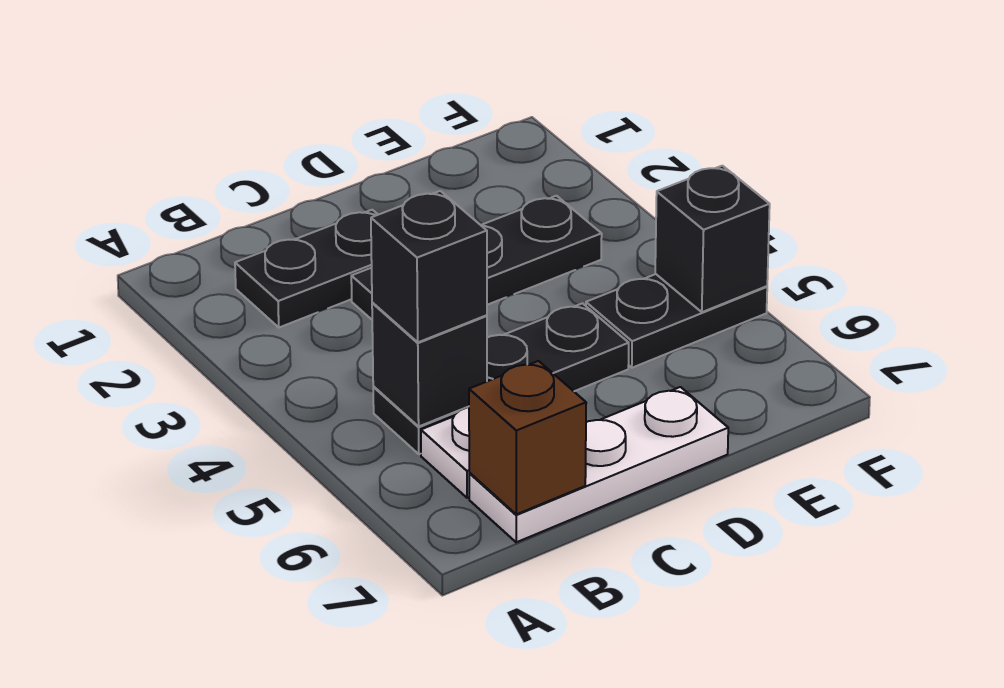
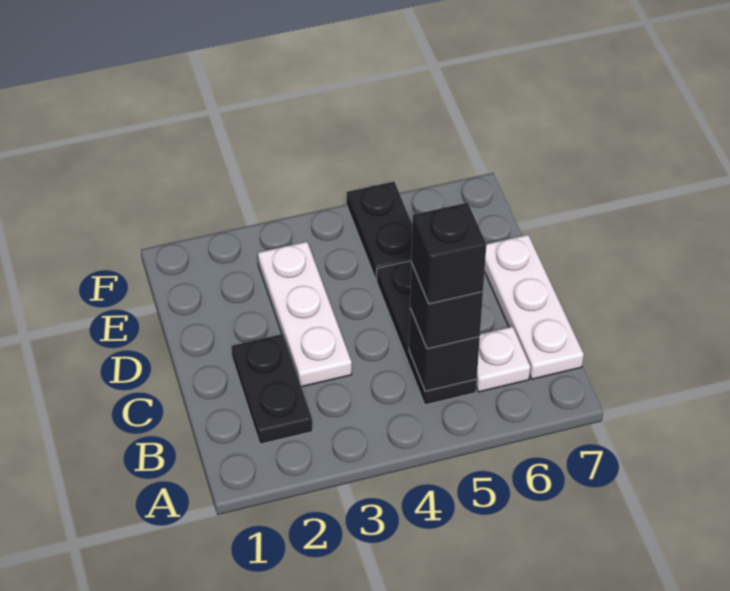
brown brick B7 level 2 -> none
black plate C3:E3 level 1 -> white plate C3:E3 level 1
black brick F5 level 2 -> black brick B5 level 4

